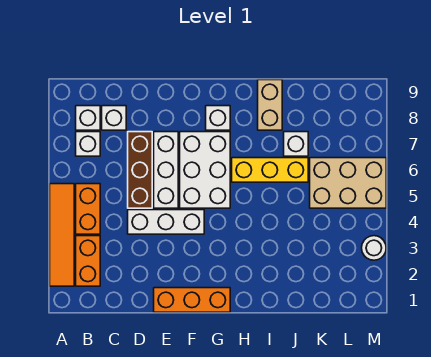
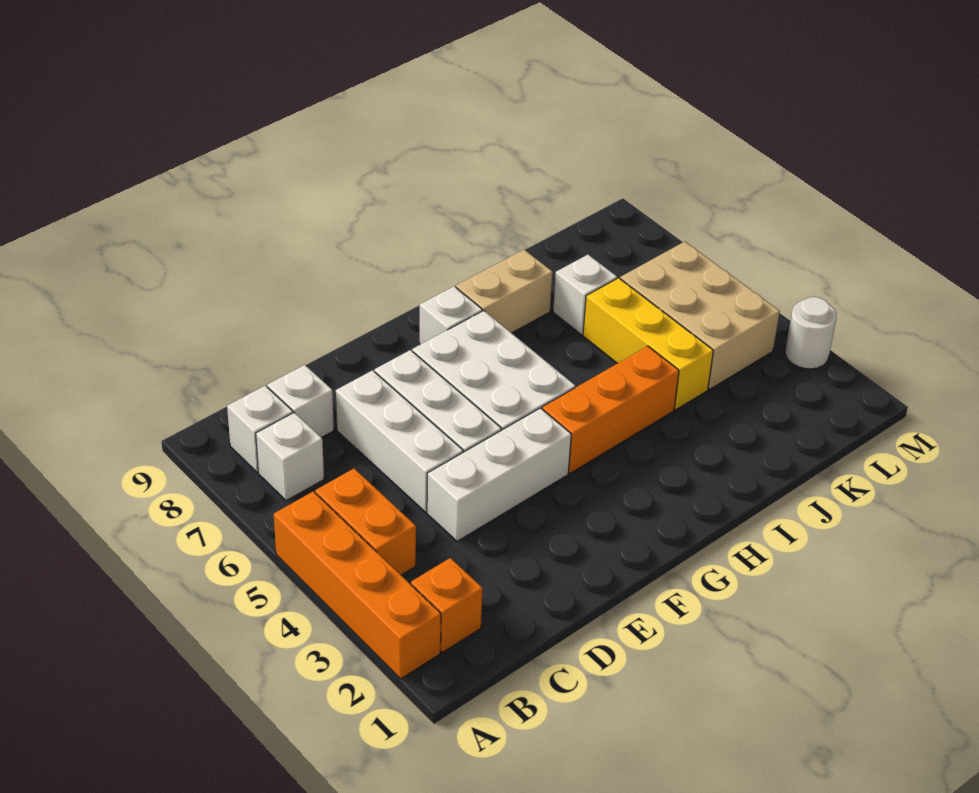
orange tile A2:A5 level 1 -> orange brick A2:A5 level 1
orange brick B2:B3 level 1 -> orange brick B2 level 1
brown brick D5:D7 level 1 -> white brick D5:D7 level 1
orange brick E1:G1 level 1 -> orange brick G4:I4 level 1
yellow brick H6:J6 level 1 -> yellow brick J4:J6 level 1
tan brick I8:I9 level 1 -> tan brick H8:I8 level 1
tan brick K5:M6 level 1 -> tan brick K4:L6 level 1

